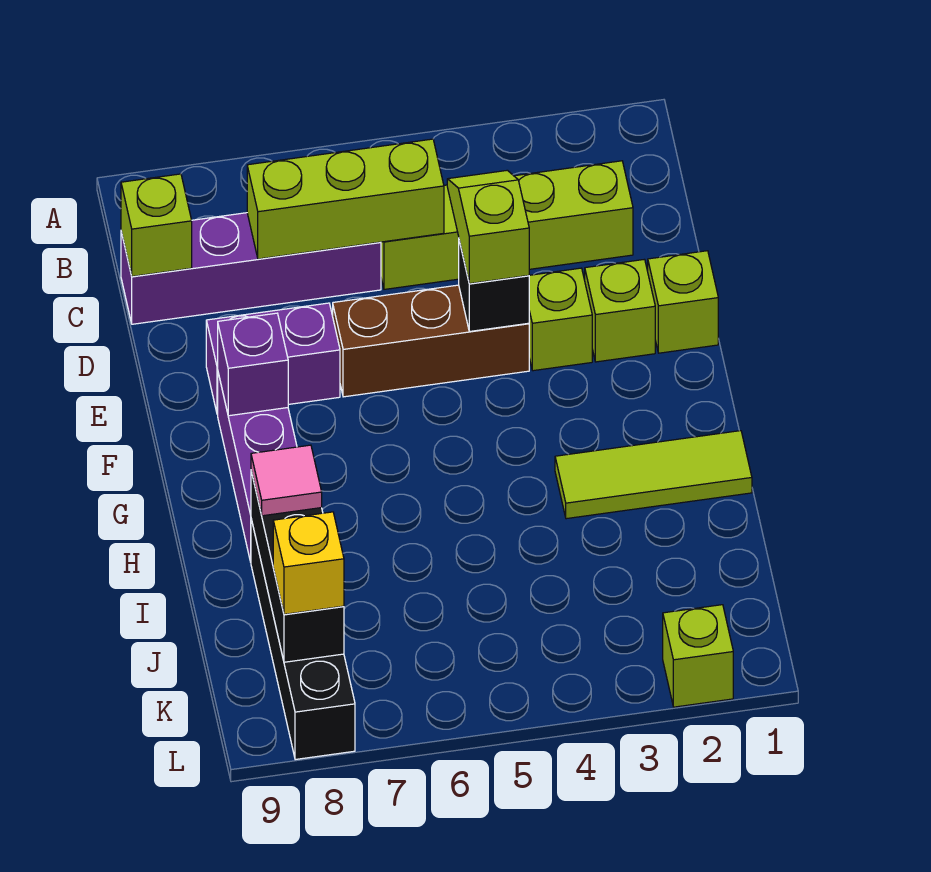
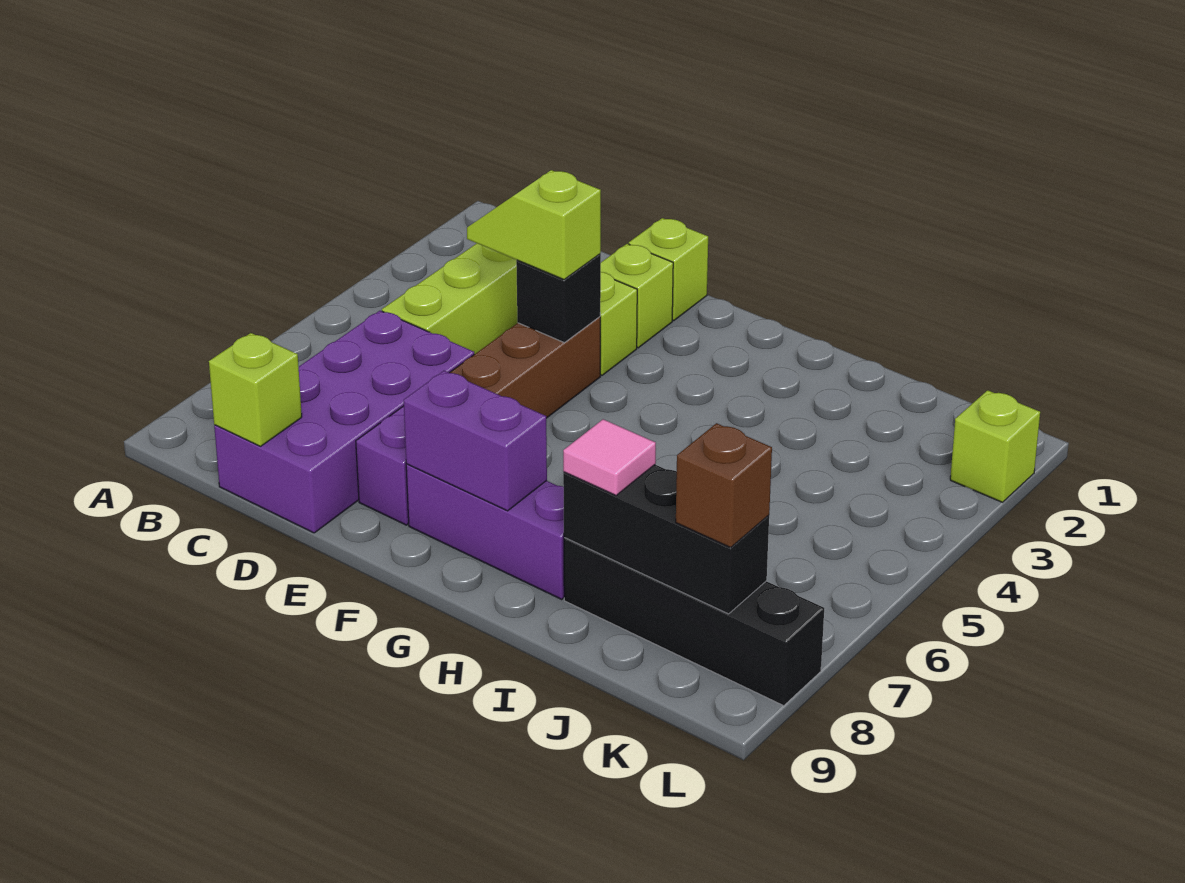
lime brick C5:C7 level 2 -> none
purple brick C6:C9 level 1 -> purple brick C6:D9 level 1
purple brick F8 level 2 -> purple brick F8:G8 level 2
lime tile H1:H3 level 1 -> none
yellow brick K8 level 3 -> brown brick K8 level 3

